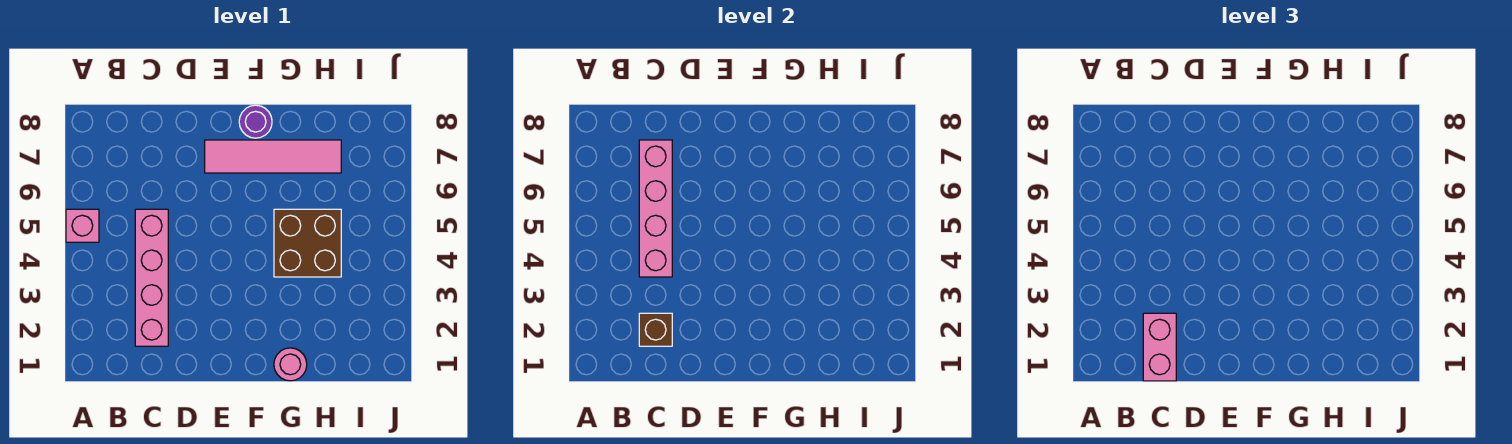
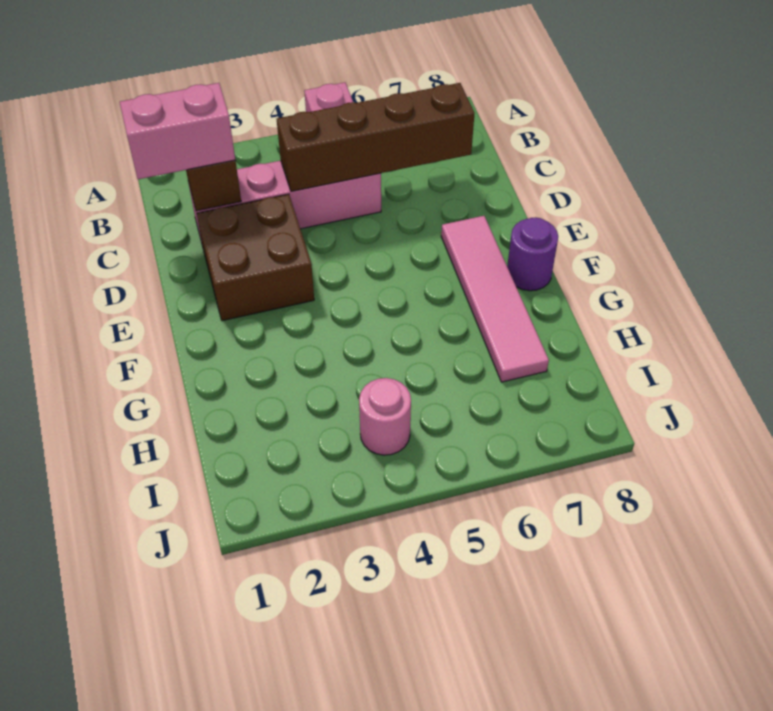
pink brick C4:C7 level 2 -> brown brick C4:C7 level 2
pink round brick G1 level 1 -> pink round brick I4 level 1
brown brick G4:H5 level 1 -> brown brick D2:E3 level 1

